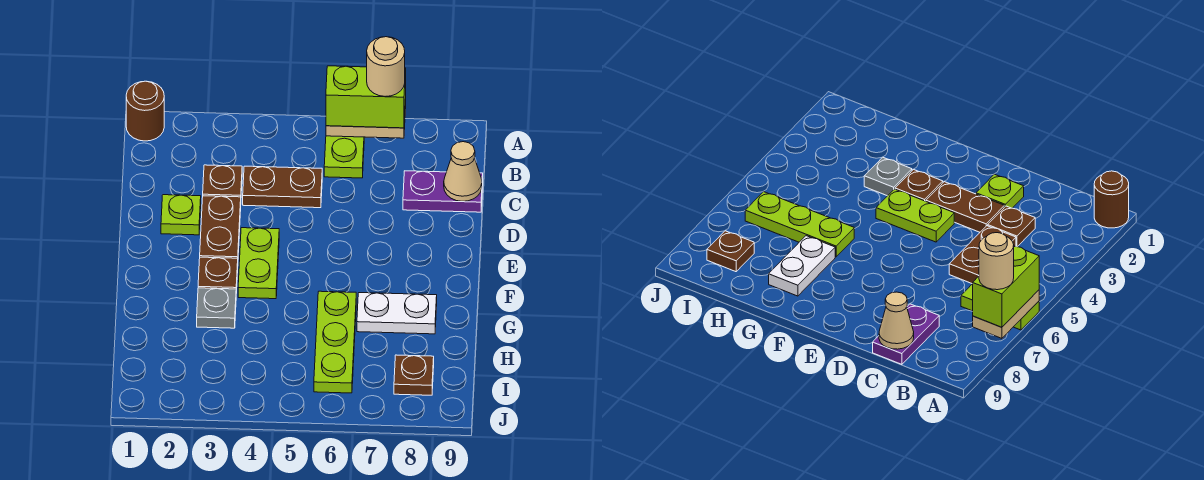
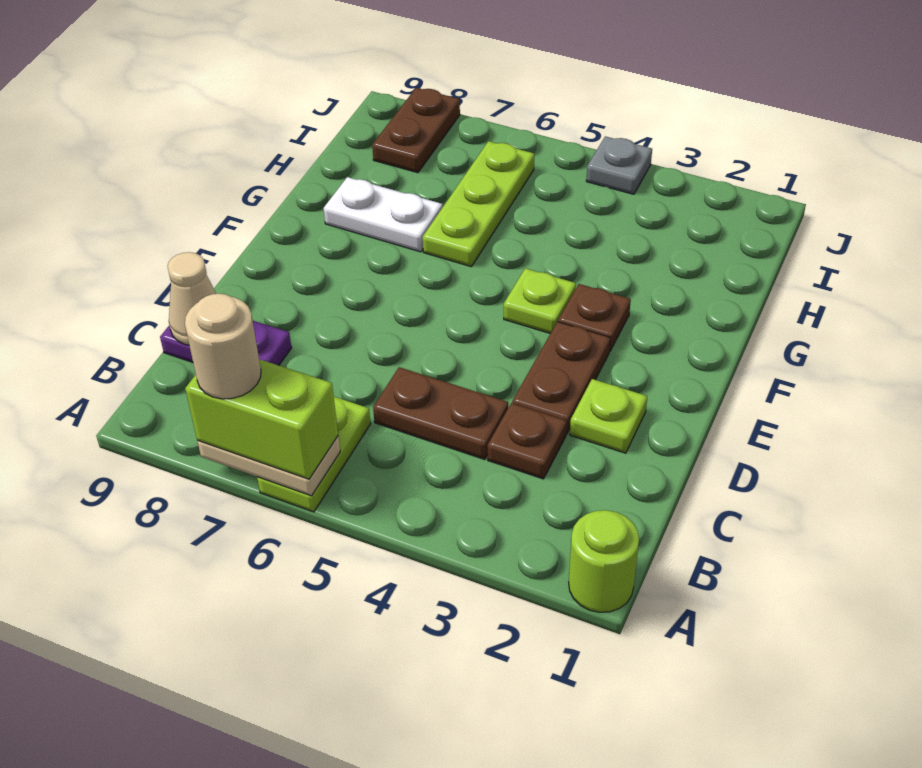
brown round brick A1 level 1 -> lime round brick A1 level 1
lime plate E4:F4 level 1 -> lime plate F4 level 1
grey plate G3 level 1 -> grey plate J4 level 1
brown plate I8 level 1 -> brown plate I8:J8 level 1

